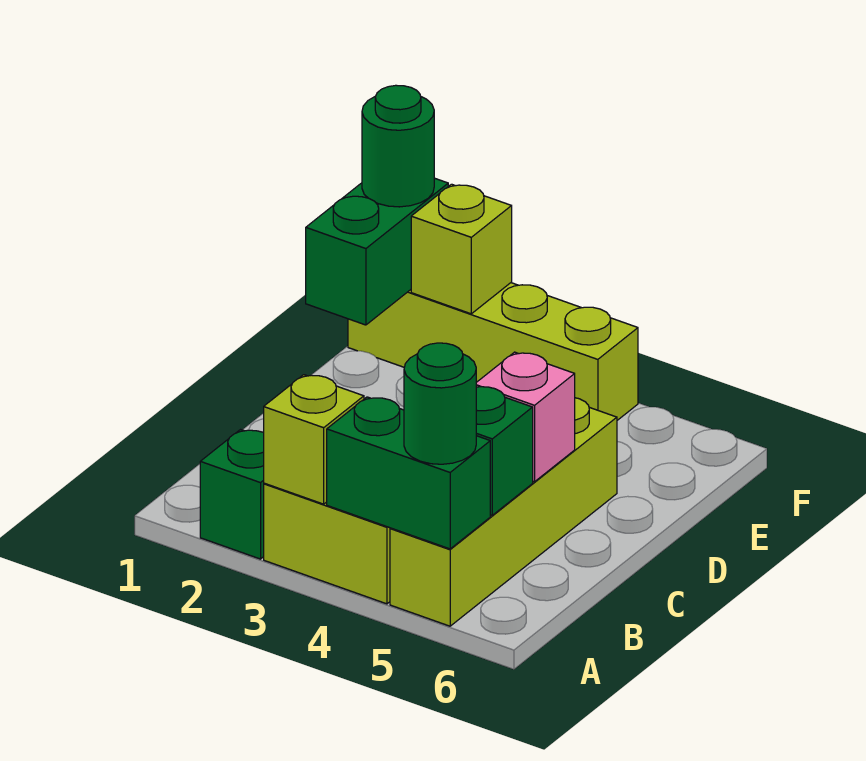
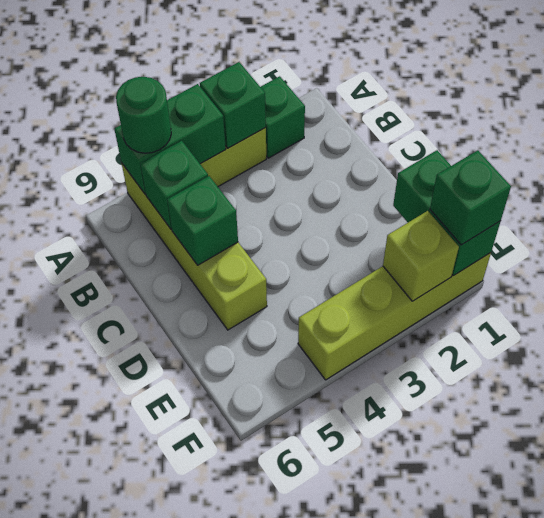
lime brick A3 level 2 -> green brick A3 level 2
pink brick C5 level 2 -> green brick C5 level 2
green round brick F1 level 3 -> green brick F1 level 3

